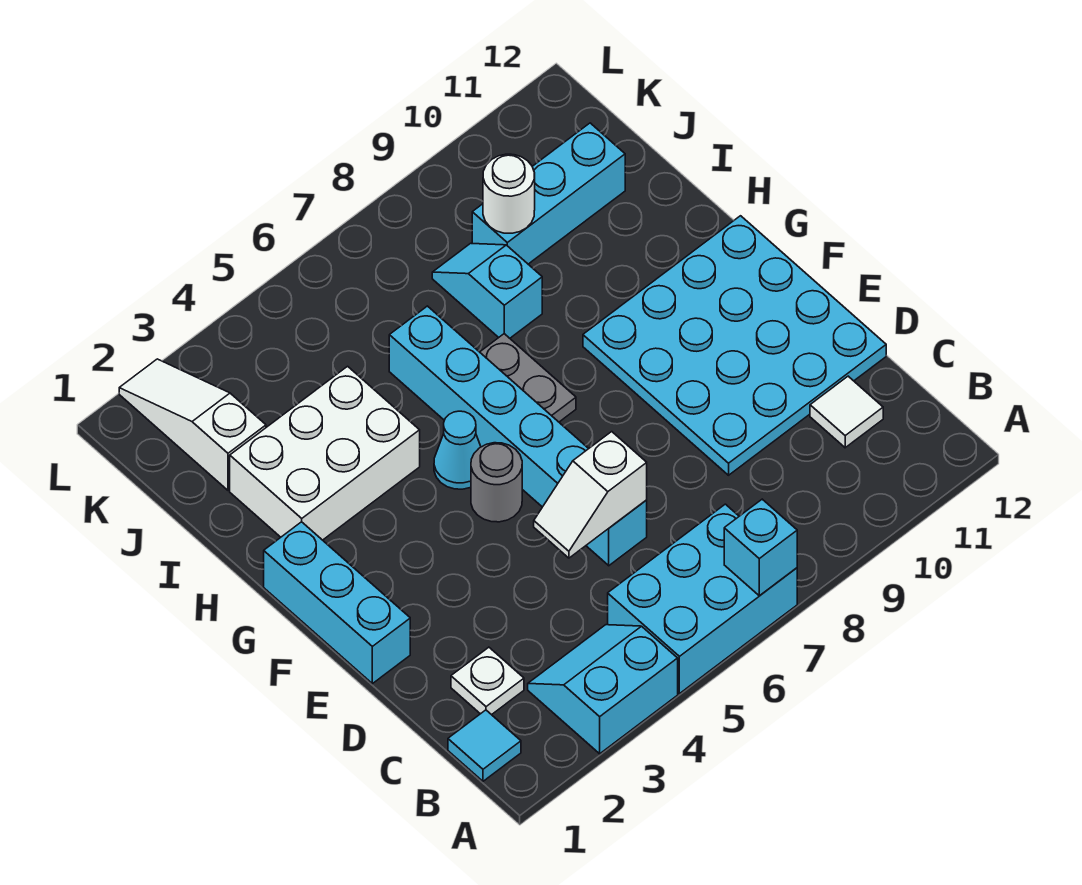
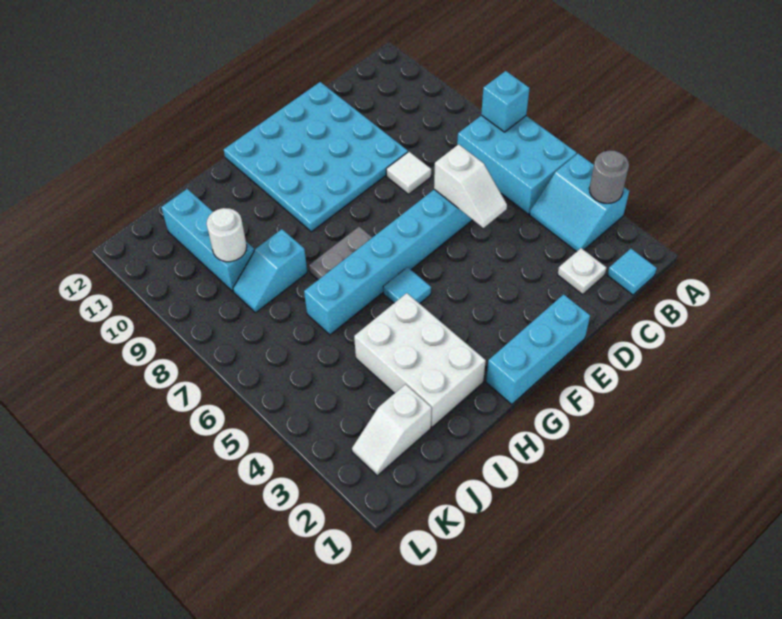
white tile C11 level 1 -> white tile D8 level 1
grey round brick F5 level 1 -> grey round brick A3 level 2
cyan cone G5 level 1 -> cyan tile G5 level 1
white slope J2:L2 level 1 top J -> white slope J2:K2 level 1 top J

